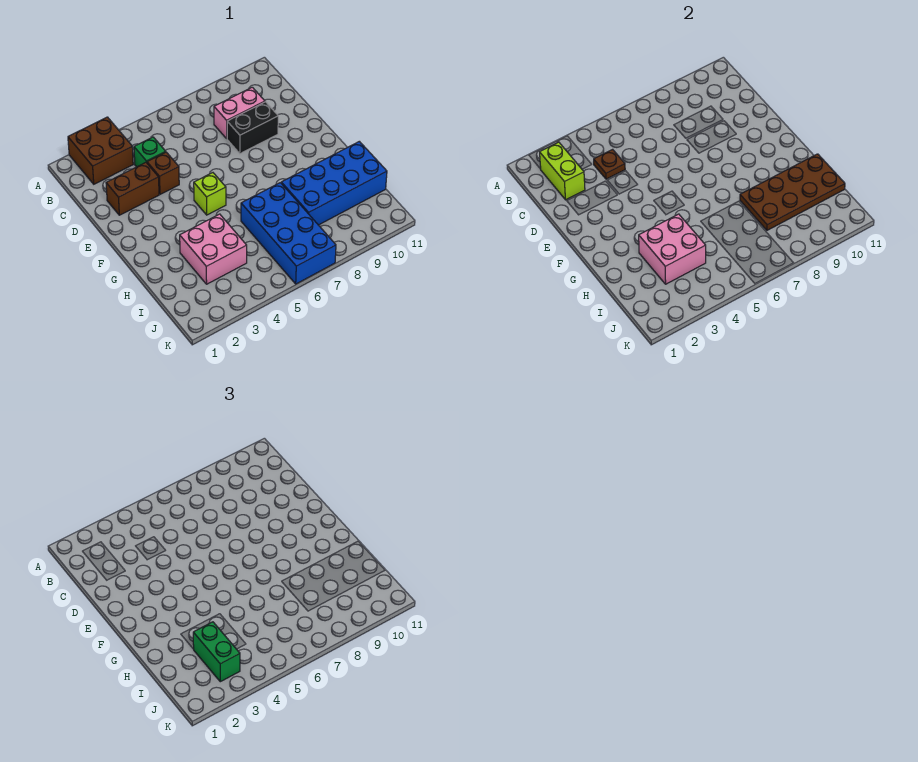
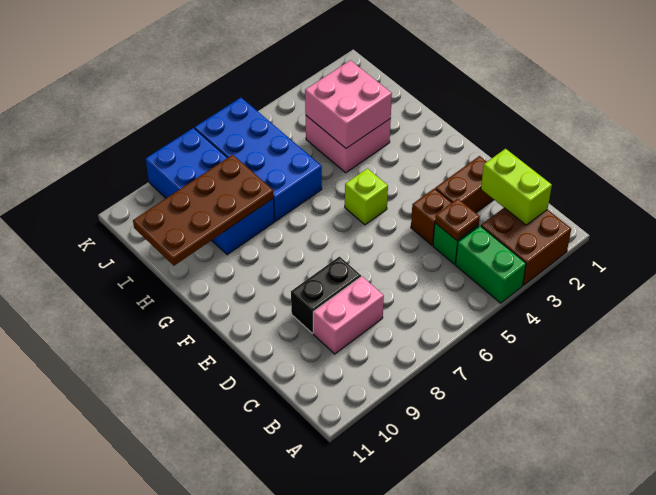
blue brick H8:I11 level 1 -> blue brick H8:K9 level 1
green brick I3:J3 level 3 -> green brick A4:B4 level 1

